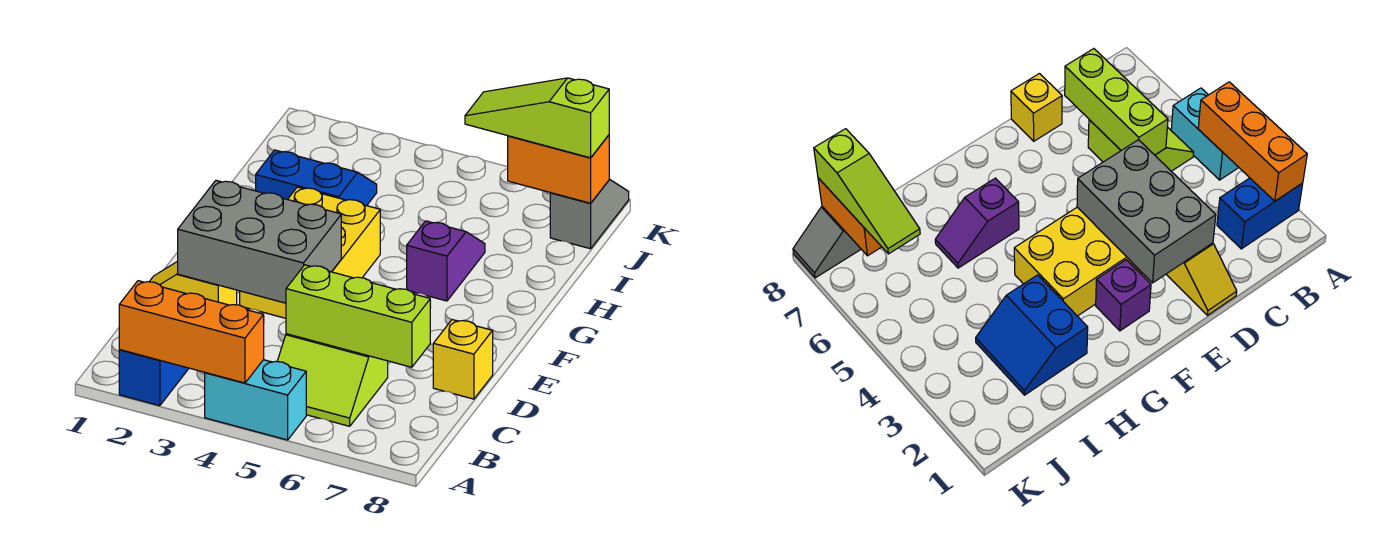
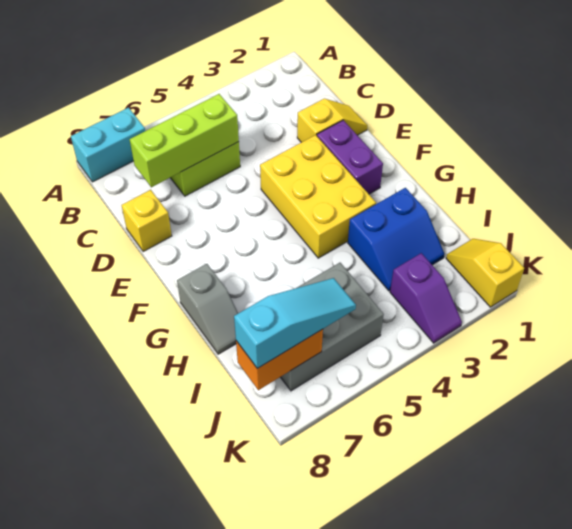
blue brick A2:B2 level 1 -> none
orange brick A2:A4 level 2 -> none
cyan brick A4:A5 level 1 -> cyan brick A7:A8 level 1
grey brick D2:E4 level 2 -> grey brick I5:J7 level 1
purple brick F2 level 1 -> purple brick E2:F2 level 1
purple slope G6:H6 level 1 top G -> purple slope J3:K3 level 1 top J
none -> yellow slope J1:K1 level 1 top K
lime slope J6:J8 level 3 top 8 -> cyan slope J6:J8 level 3 top 8
grey slope J8:K8 level 1 top J -> grey slope G8:H8 level 1 top G

